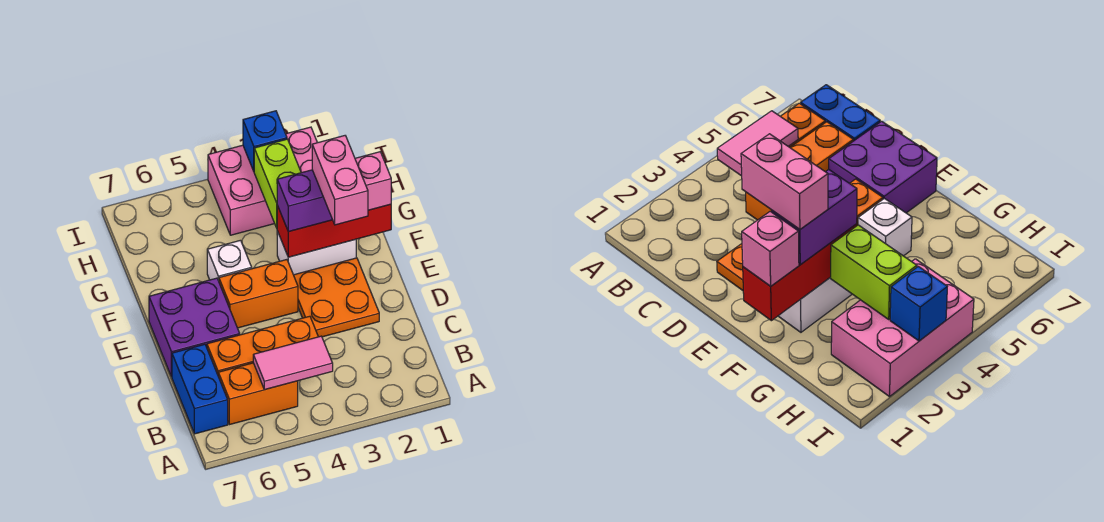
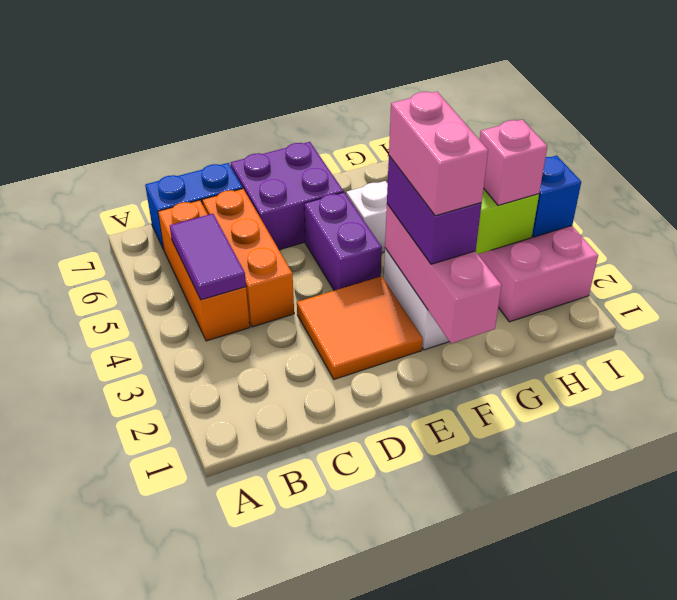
pink tile B4:B5 level 2 -> purple tile B4:B5 level 2
orange brick B5:B6 level 1 -> orange brick B4:B6 level 1
orange plate D2:E3 level 1 -> orange tile D2:E3 level 1
pink brick E2:F2 level 4 -> pink brick F2:F3 level 4
orange brick E4:E5 level 1 -> purple brick E4:E5 level 1
red brick F1:F3 level 2 -> pink brick F1:F3 level 2
pink brick F1 level 3 -> pink brick H3 level 3

